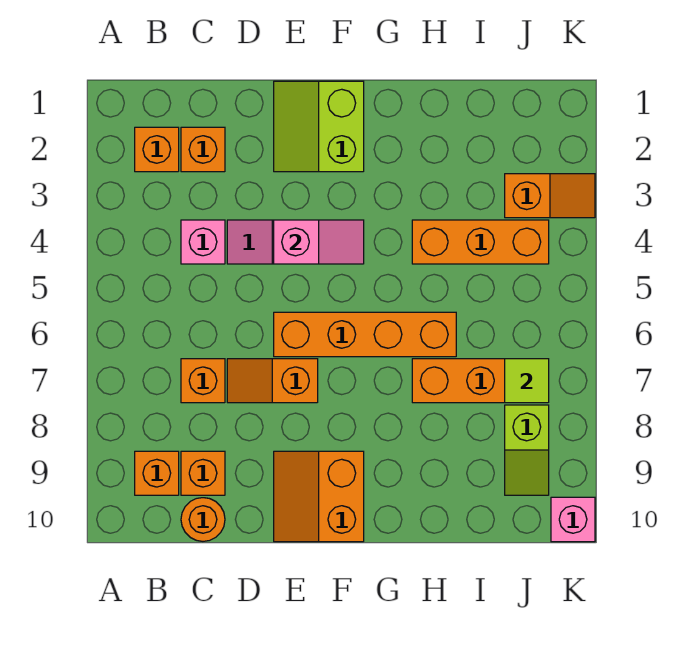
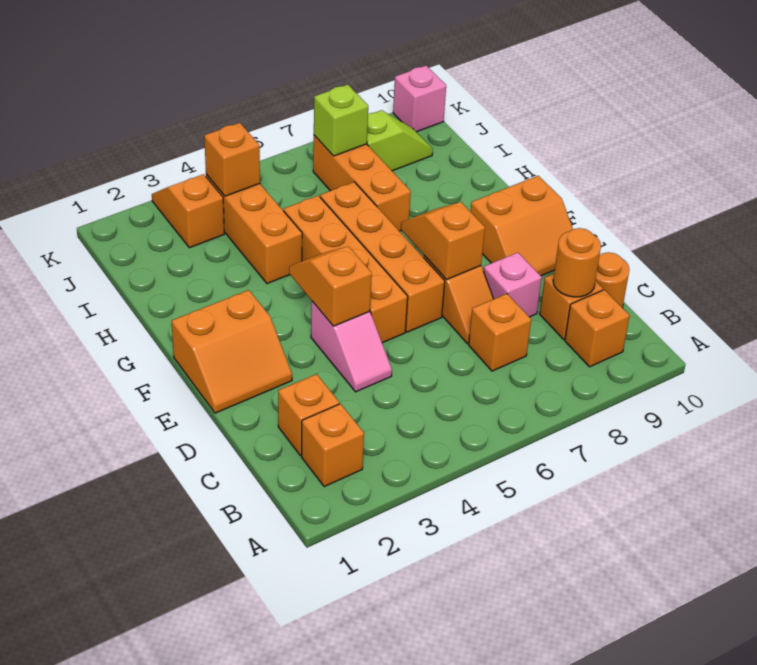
pink brick C4 level 1 -> pink brick D8 level 1
none -> orange round brick C9 level 2
lime slope E1:F2 level 1 top F -> orange slope E1:F2 level 1 top F
pink slope E4:F4 level 2 top E -> orange slope E4:F4 level 2 top E
none -> orange brick E5:H5 level 1
none -> orange slope E7:F7 level 2 top E
none -> orange brick J4 level 2
lime tile J7 level 2 -> lime brick J7 level 2

